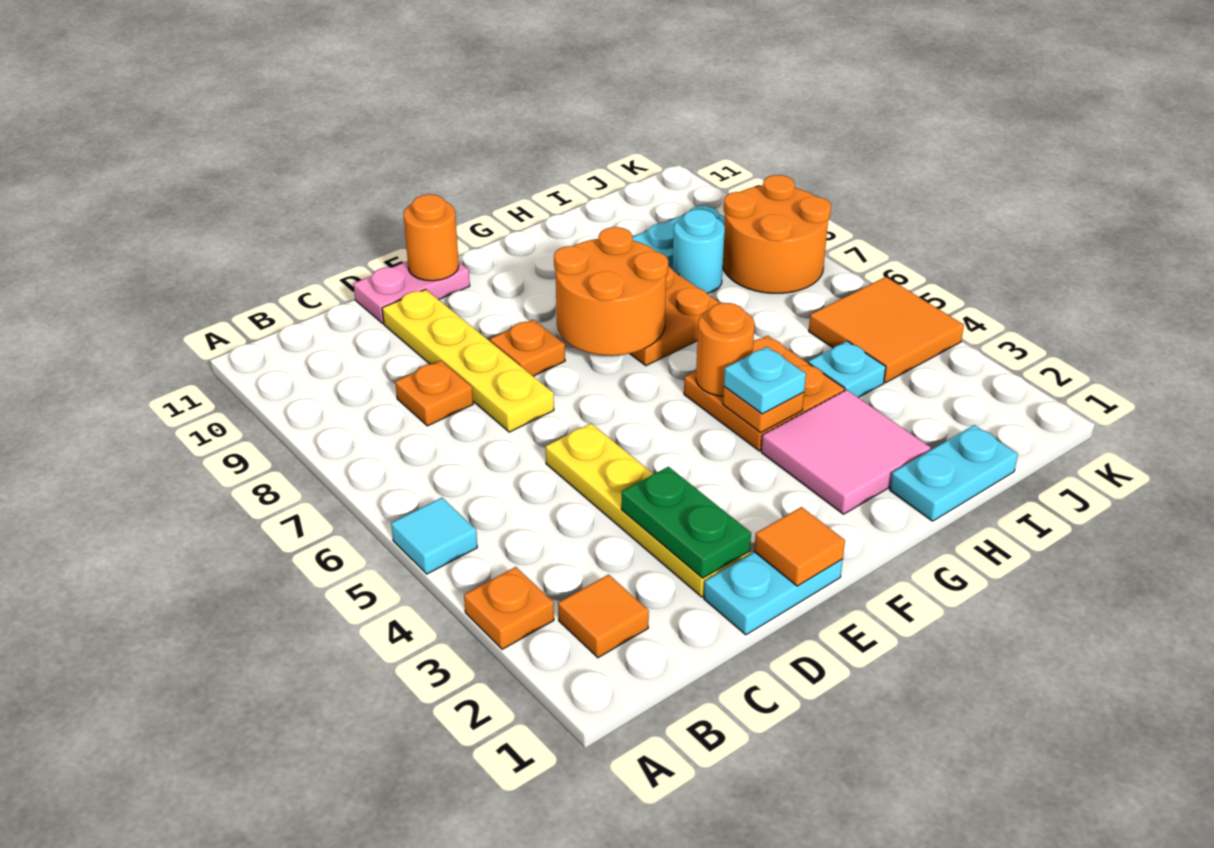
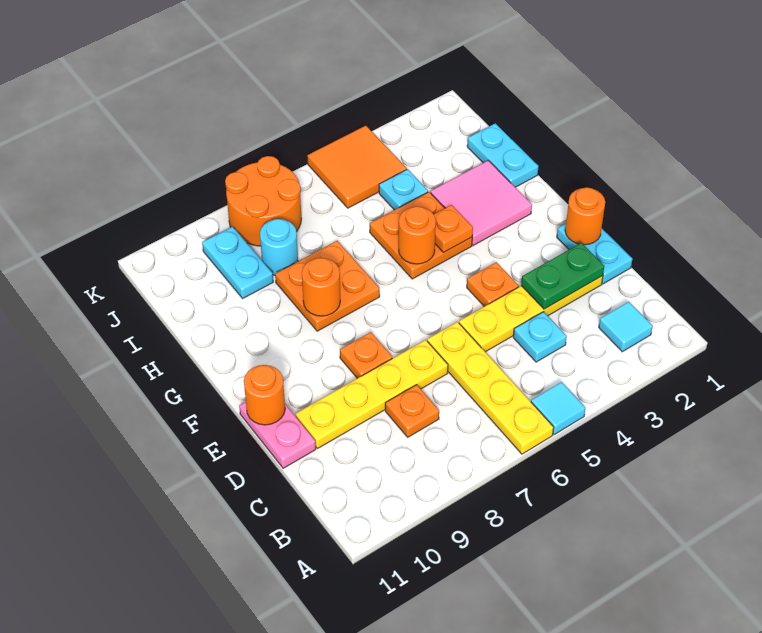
orange plate A3 level 1 -> orange plate E4 level 1
none -> yellow plate A6:D6 level 1
orange tile B2 level 1 -> cyan tile B2 level 1
orange tile E1 level 2 -> orange round brick E1 level 2
orange round brick F7:G8 level 2 -> orange round brick G8 level 2
cyan plate G4 level 3 -> cyan plate C4 level 1

